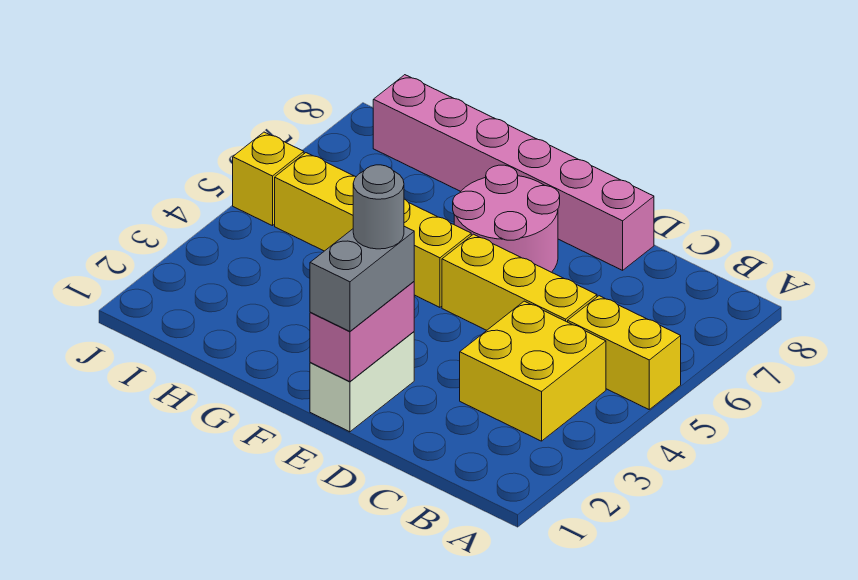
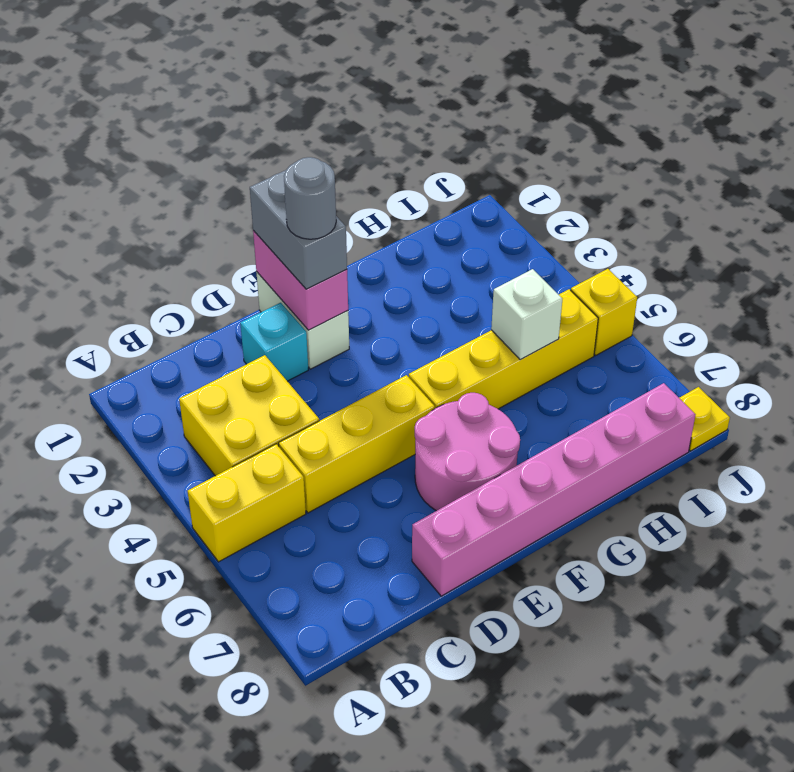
none -> cyan brick D2 level 1
none -> white brick H5 level 2
none -> yellow plate J8 level 1

